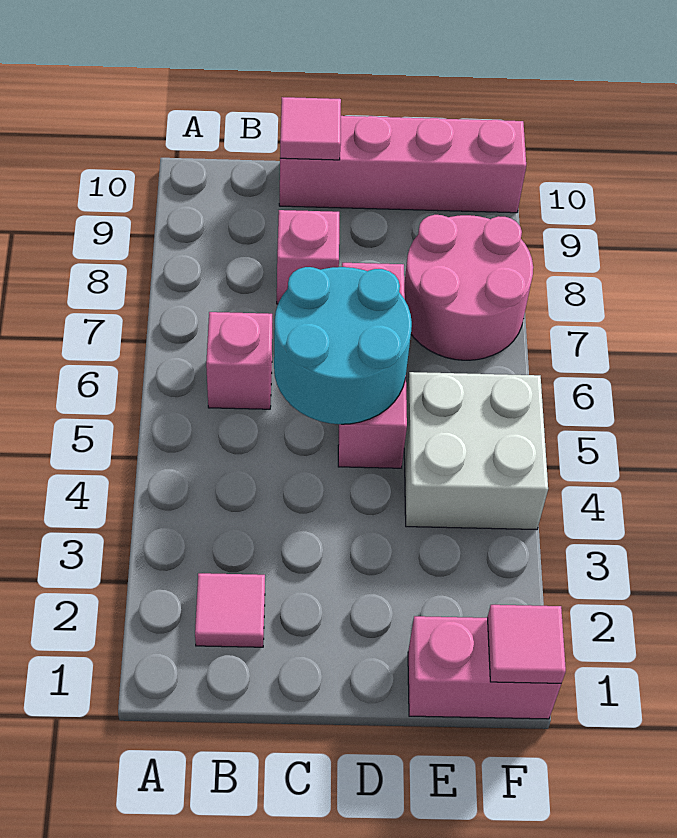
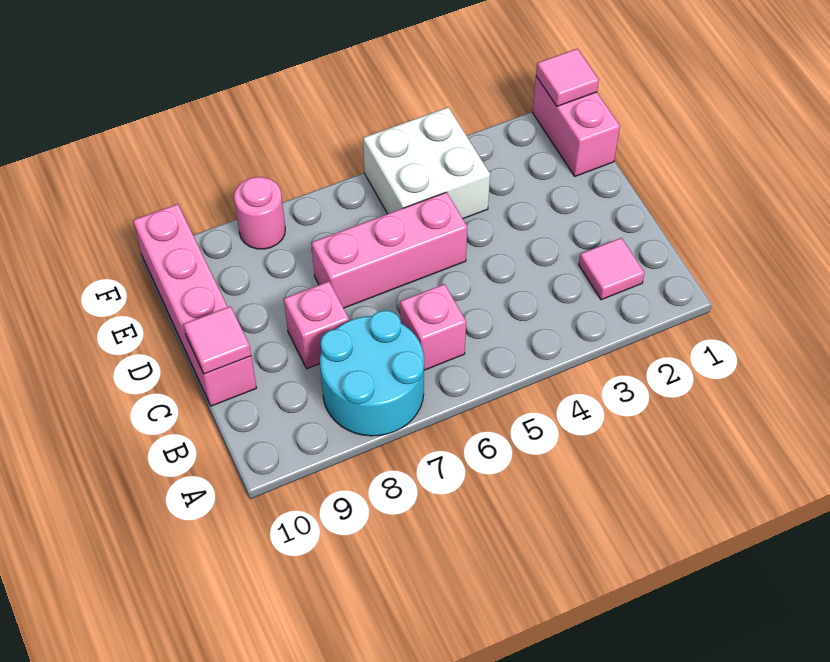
cyan round brick C5:D6 level 2 -> cyan round brick A7:B8 level 1
pink round brick E7:F8 level 1 -> pink round brick F8 level 1

